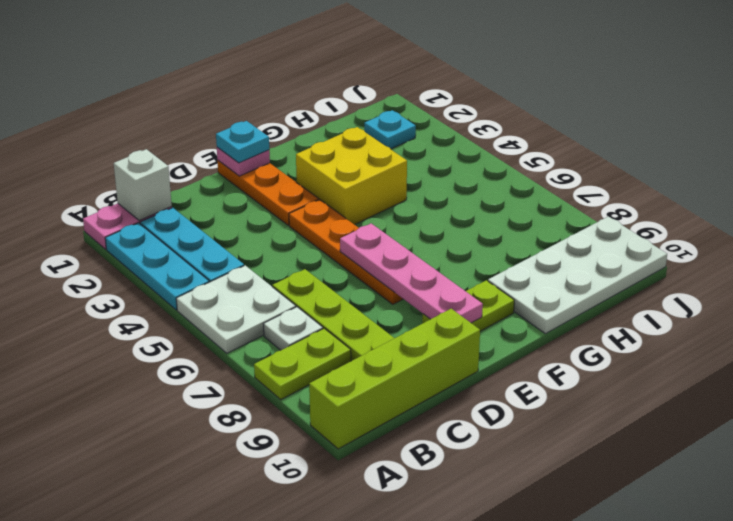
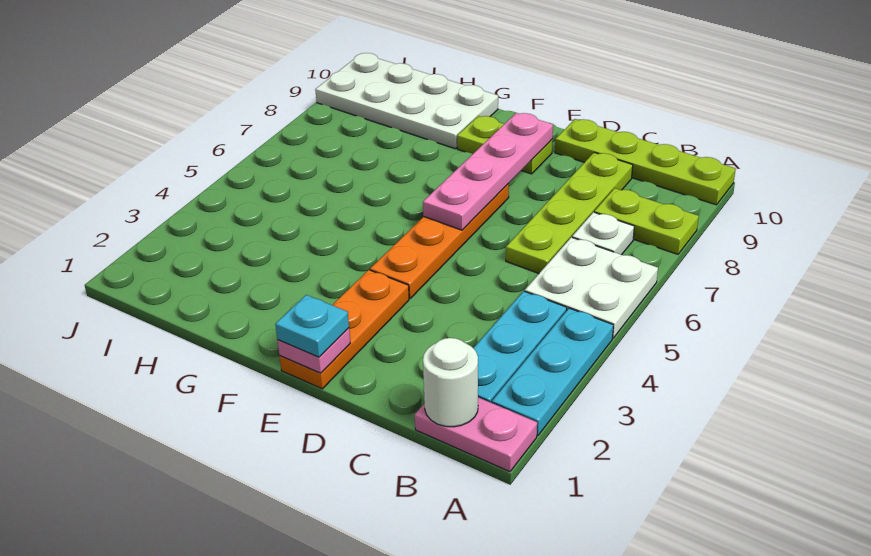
lime brick A10:D10 level 1 -> lime plate A10:D10 level 1
white brick B1 level 2 -> white round brick B1 level 2
yellow brick F3:G4 level 1 -> none
cyan plate I2 level 1 -> none

